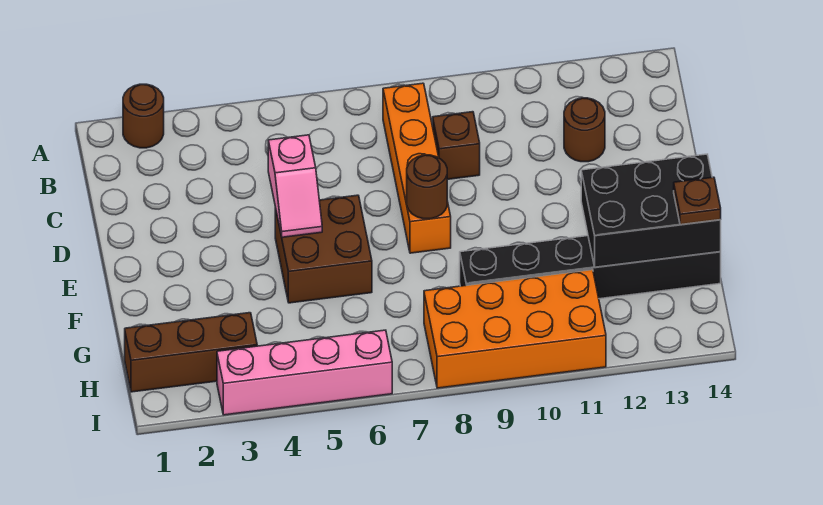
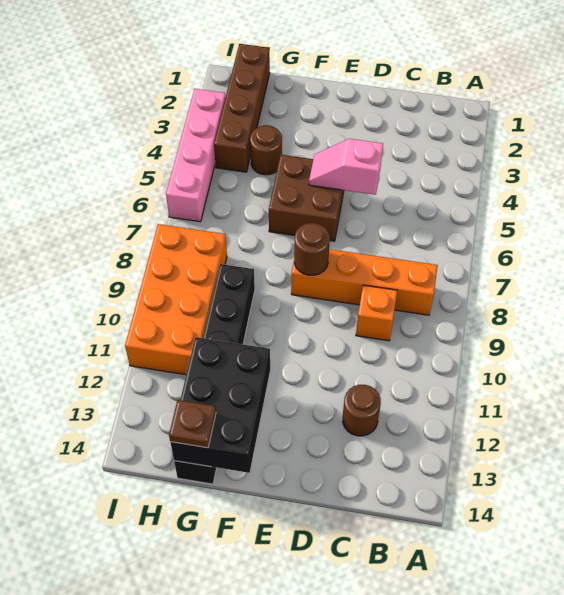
brown round brick A2 level 1 -> brown round brick G4 level 1
brown brick C9 level 1 -> orange brick C9 level 1
brown brick H1:H3 level 1 -> brown brick H1:H4 level 1

